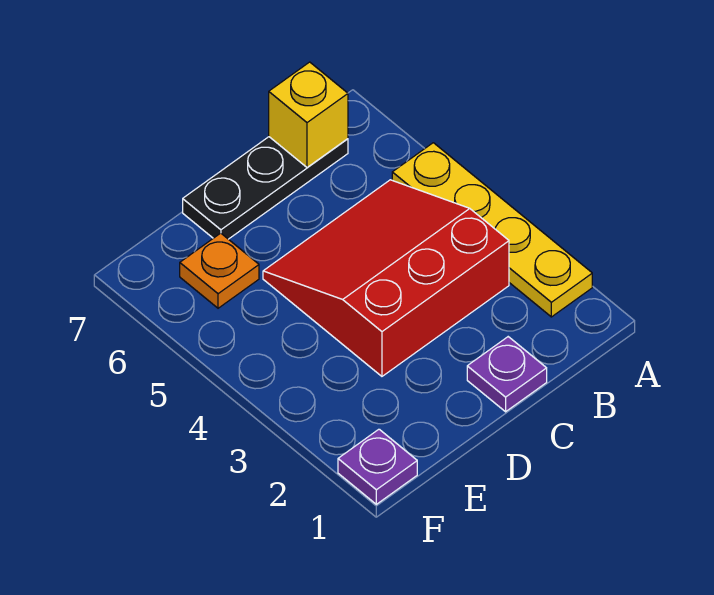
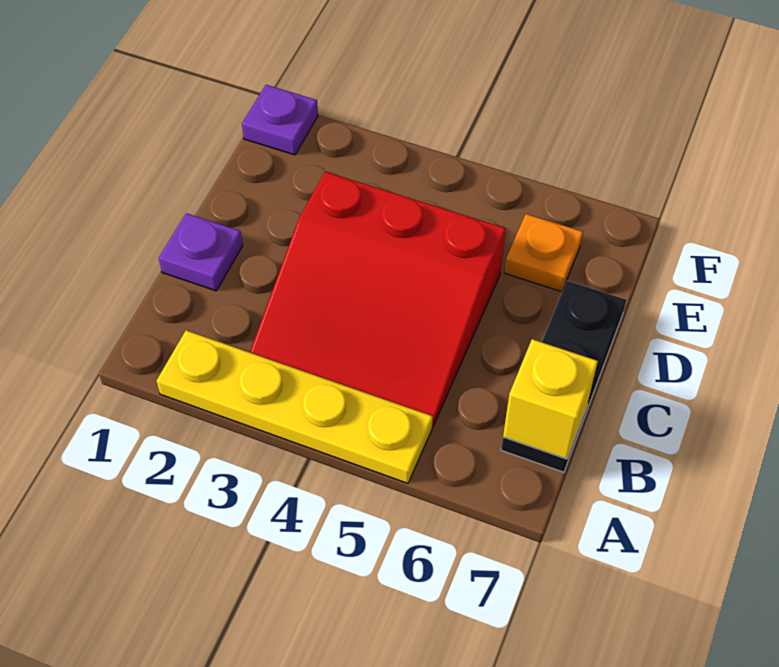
red slope B3:D5 level 1 top 3 -> red slope B3:D5 level 1 top D

